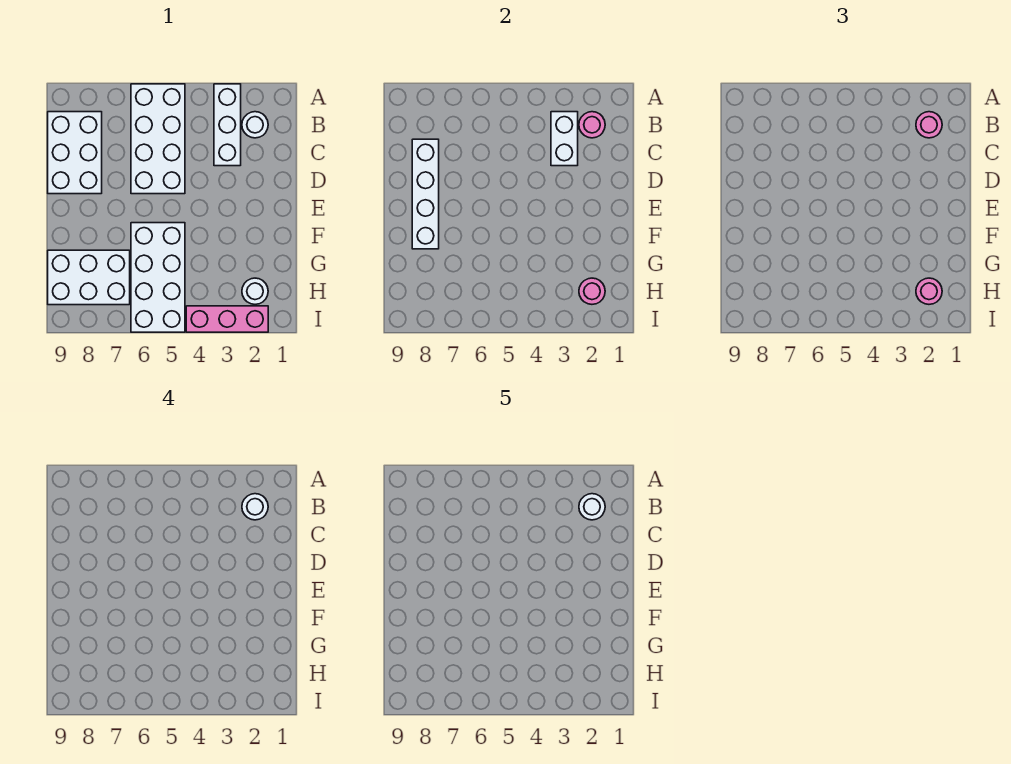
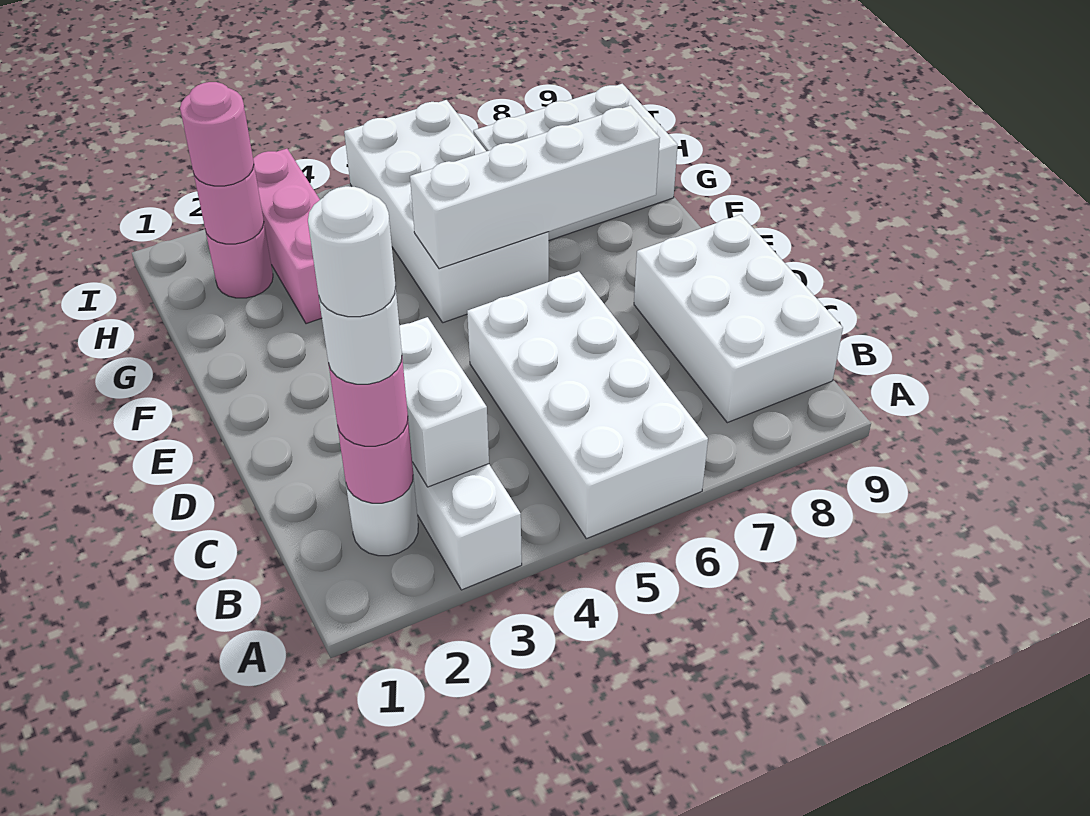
white brick C8:F8 level 2 -> white brick F5:F8 level 2
white round brick H2 level 1 -> pink round brick H2 level 1
pink brick I2:I4 level 1 -> pink brick G3:I3 level 1

